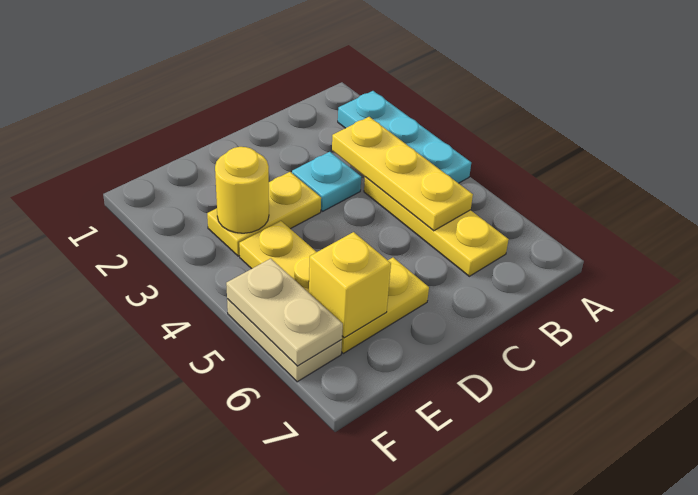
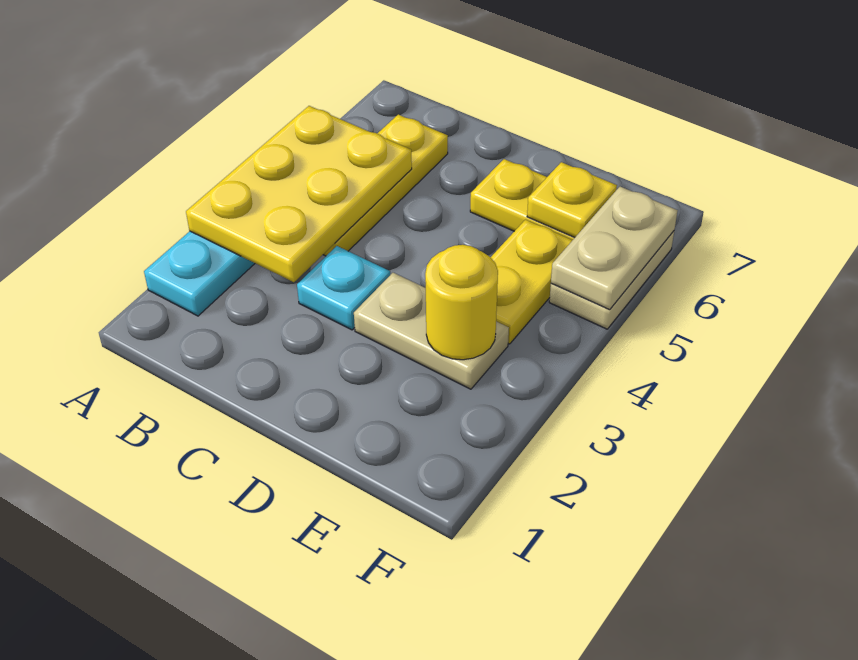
yellow plate B3:B5 level 2 -> yellow plate A3:B5 level 2
yellow plate D3:E3 level 1 -> tan plate D3:E3 level 1
yellow brick E6 level 2 -> yellow plate E6 level 2

